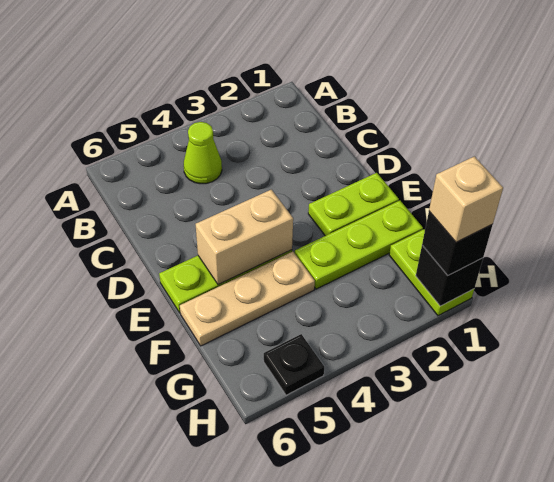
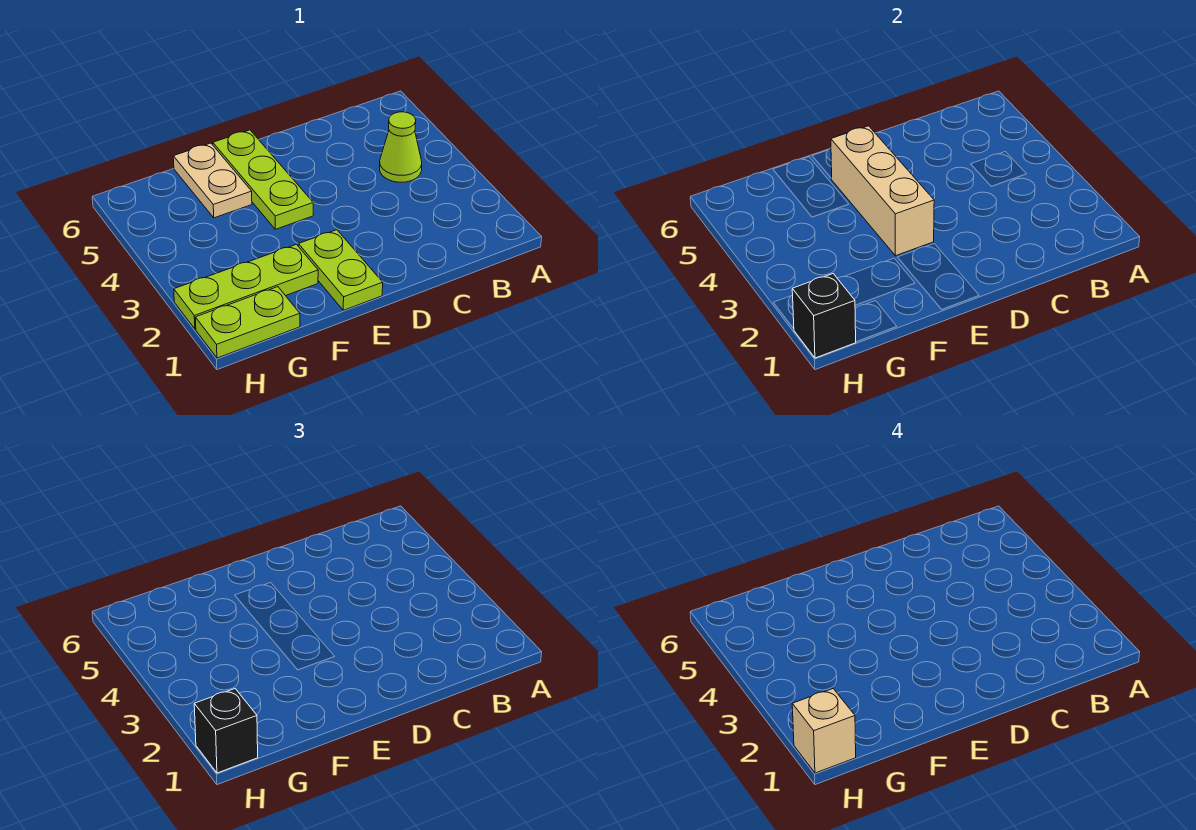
tan brick E4:E5 level 2 -> tan brick E3:E5 level 2
lime plate F1:F3 level 1 -> lime plate F2:H2 level 1
tan plate F4:F6 level 1 -> tan plate F5:F6 level 1
black plate H5 level 1 -> none

